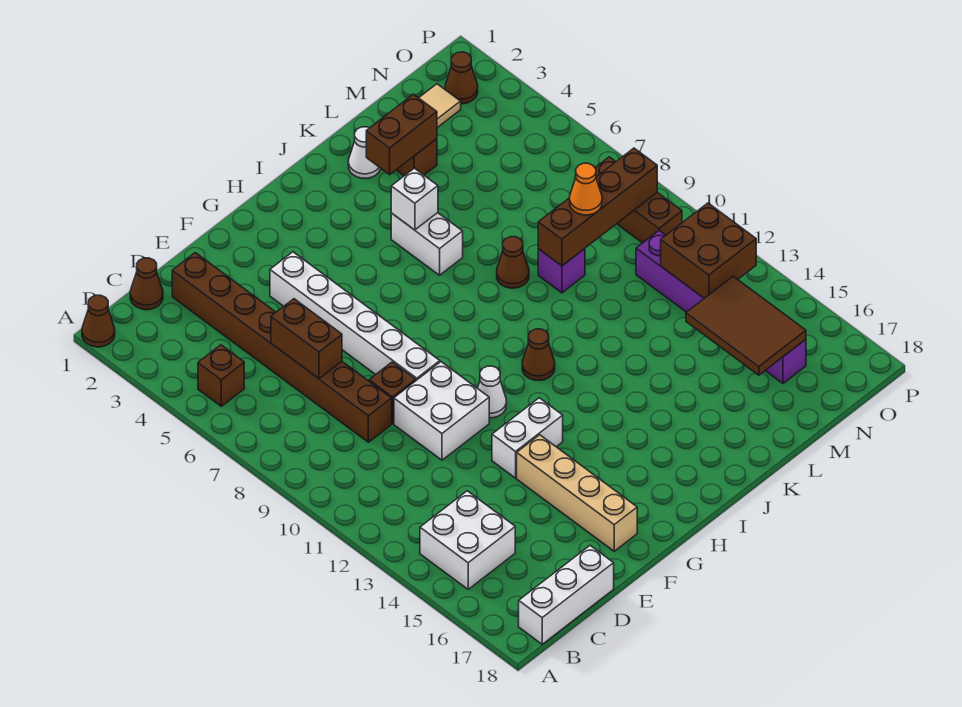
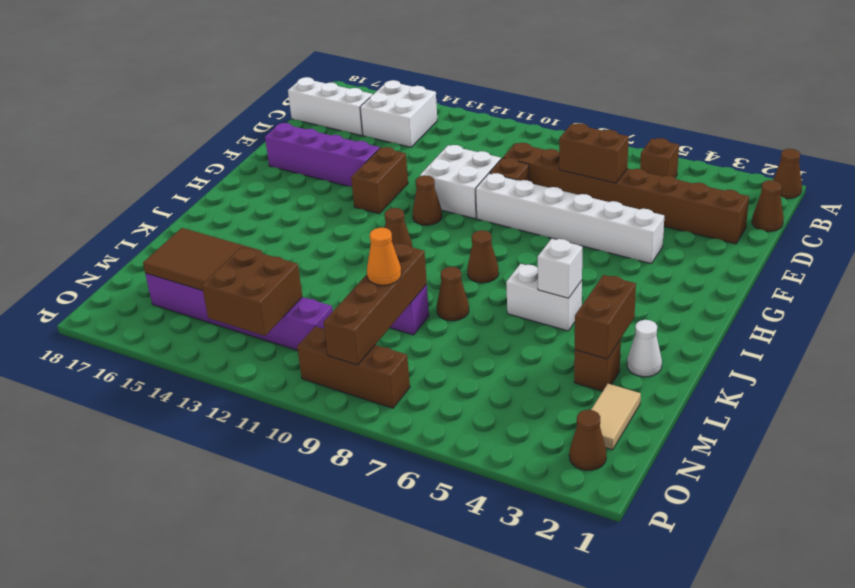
white brick B18:D18 level 1 -> white brick C16:C18 level 1
white brick F13:G13 level 1 -> brown brick F13:G13 level 1
tan brick F14:F17 level 1 -> purple brick F14:F17 level 1
white cone G11 level 1 -> brown cone G11 level 1
none -> brown cone I8 level 1

